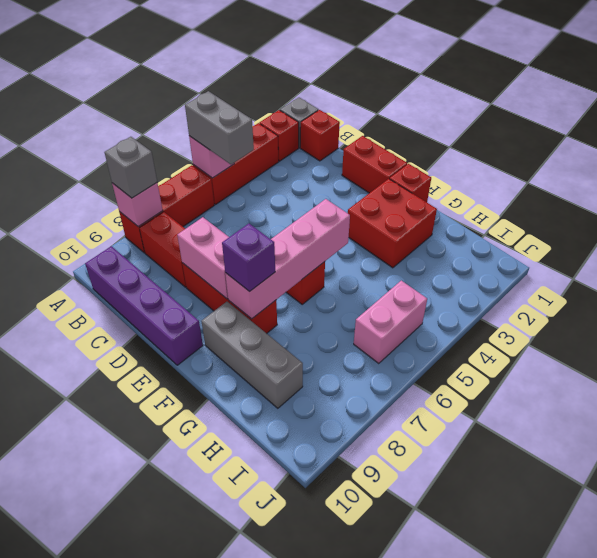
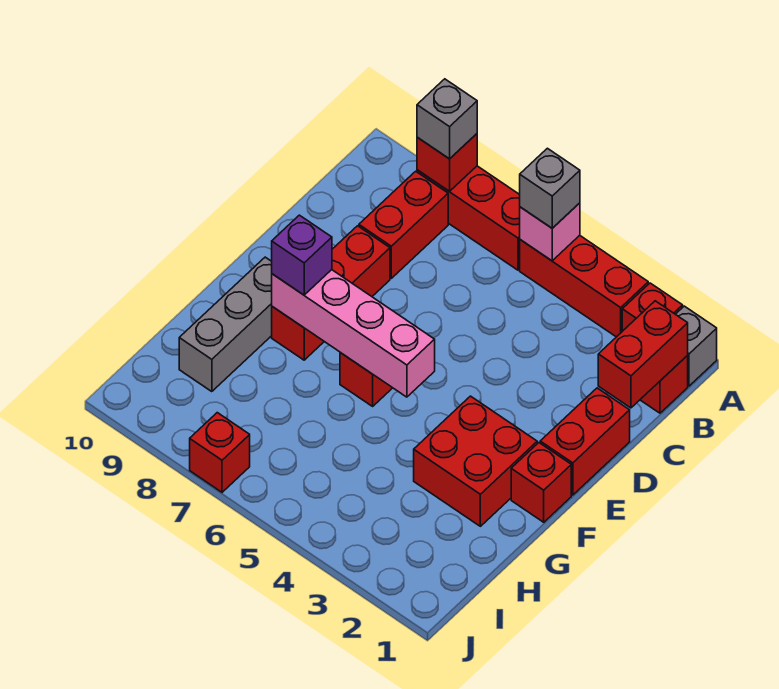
grey brick A5:B5 level 3 -> grey brick A5 level 3
pink brick A8 level 2 -> red brick A8 level 2
none -> red brick B1:C1 level 2
purple brick B10:E10 level 1 -> none
pink brick D8:E8 level 2 -> none
pink brick I5:I6 level 1 -> none
none -> red brick J7 level 1

